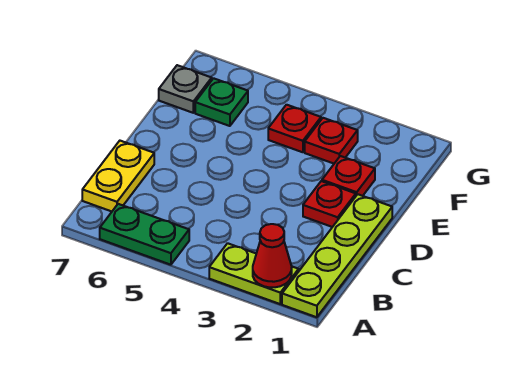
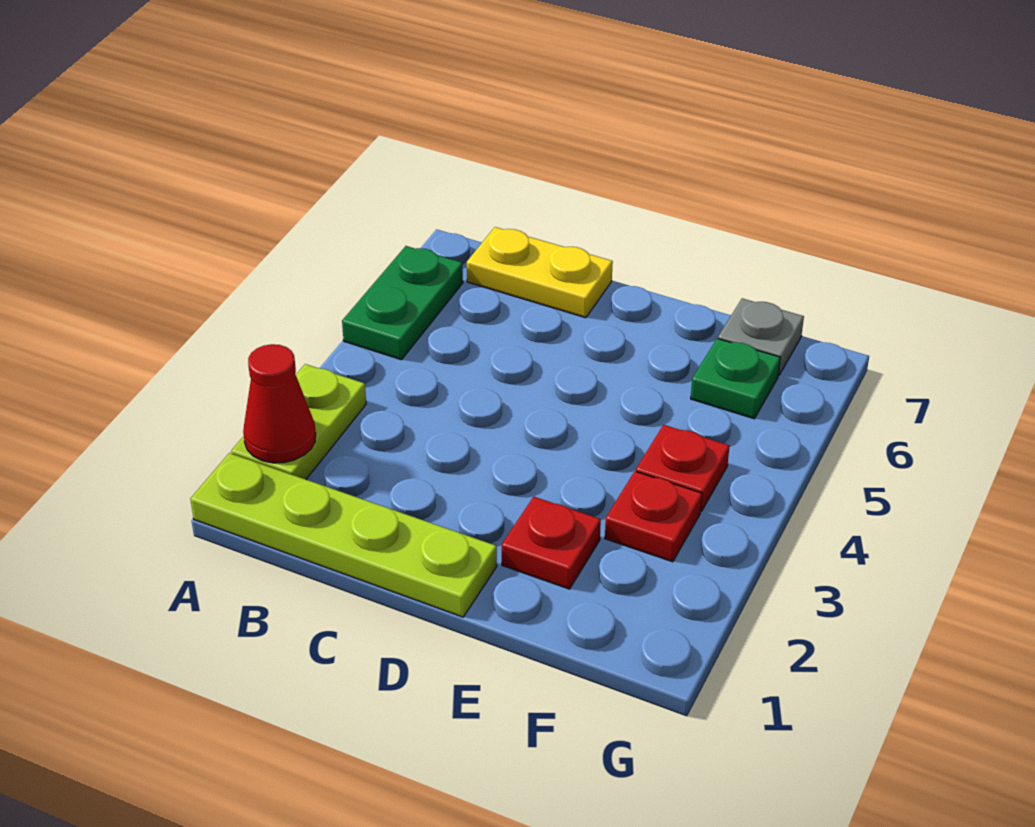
red plate D2 level 1 -> none

